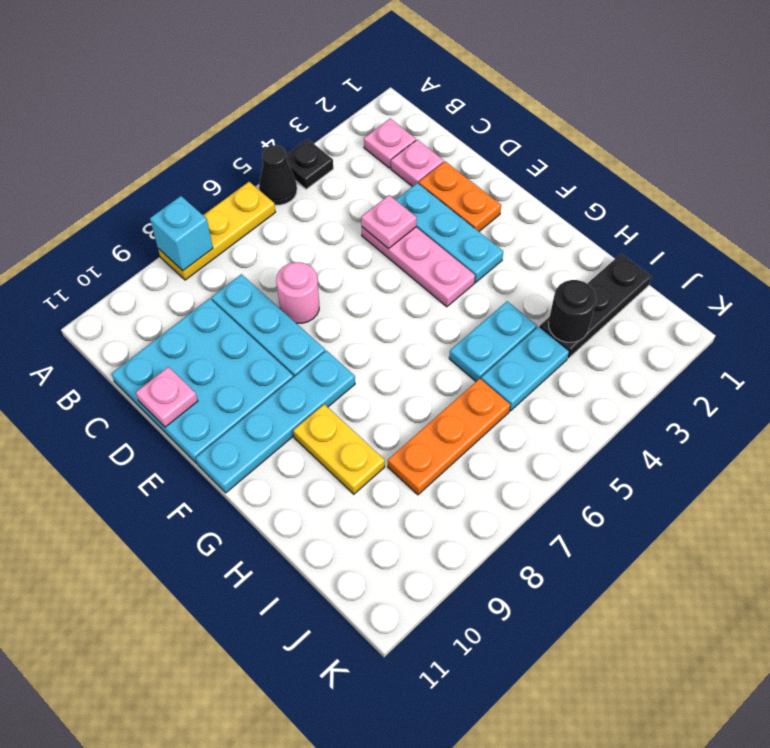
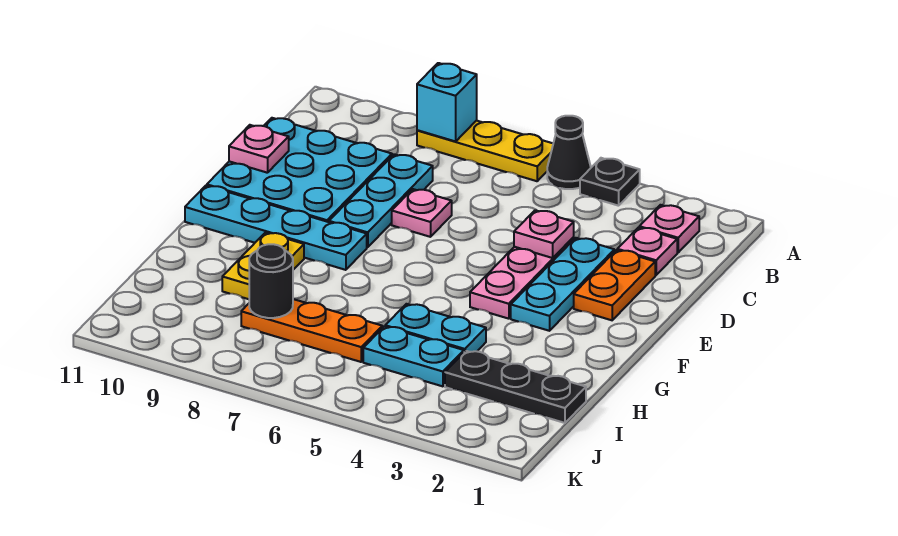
pink round brick D7 level 1 -> pink plate D7 level 1
black round brick I3 level 2 -> black round brick I8 level 2

